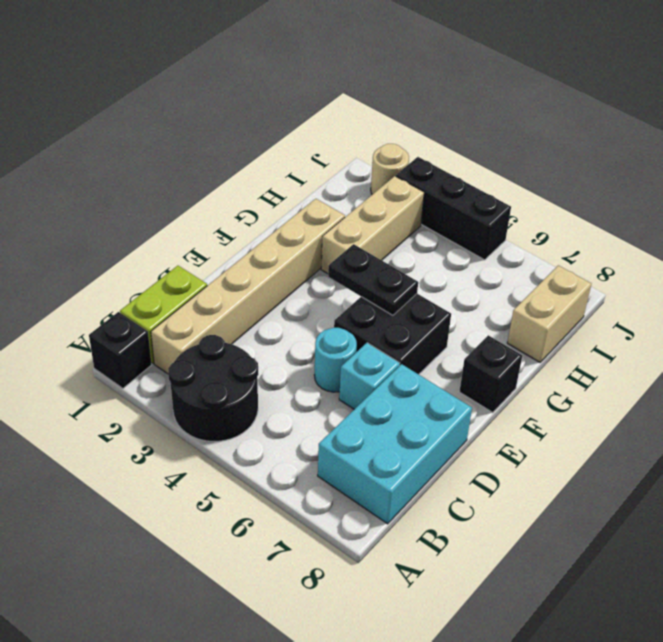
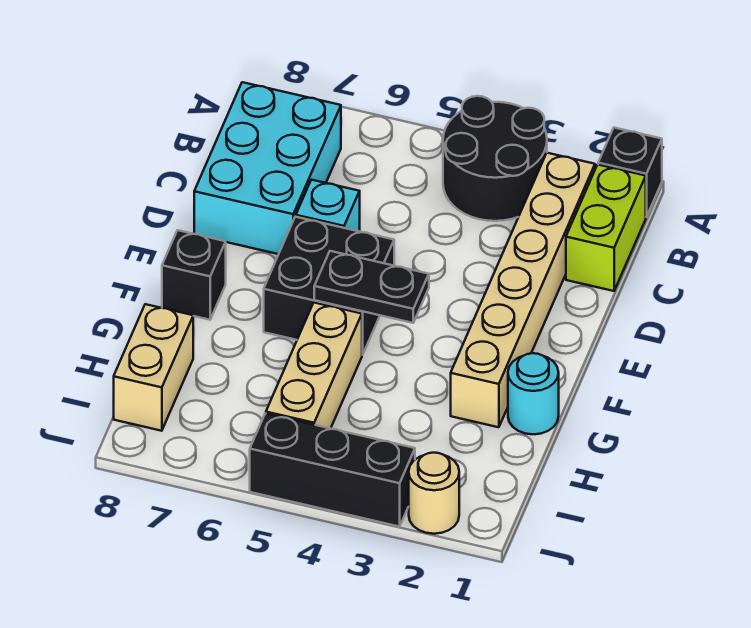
cyan round brick D5 level 1 -> cyan round brick G1 level 1
tan brick G3:I3 level 1 -> tan brick G5:I5 level 1

